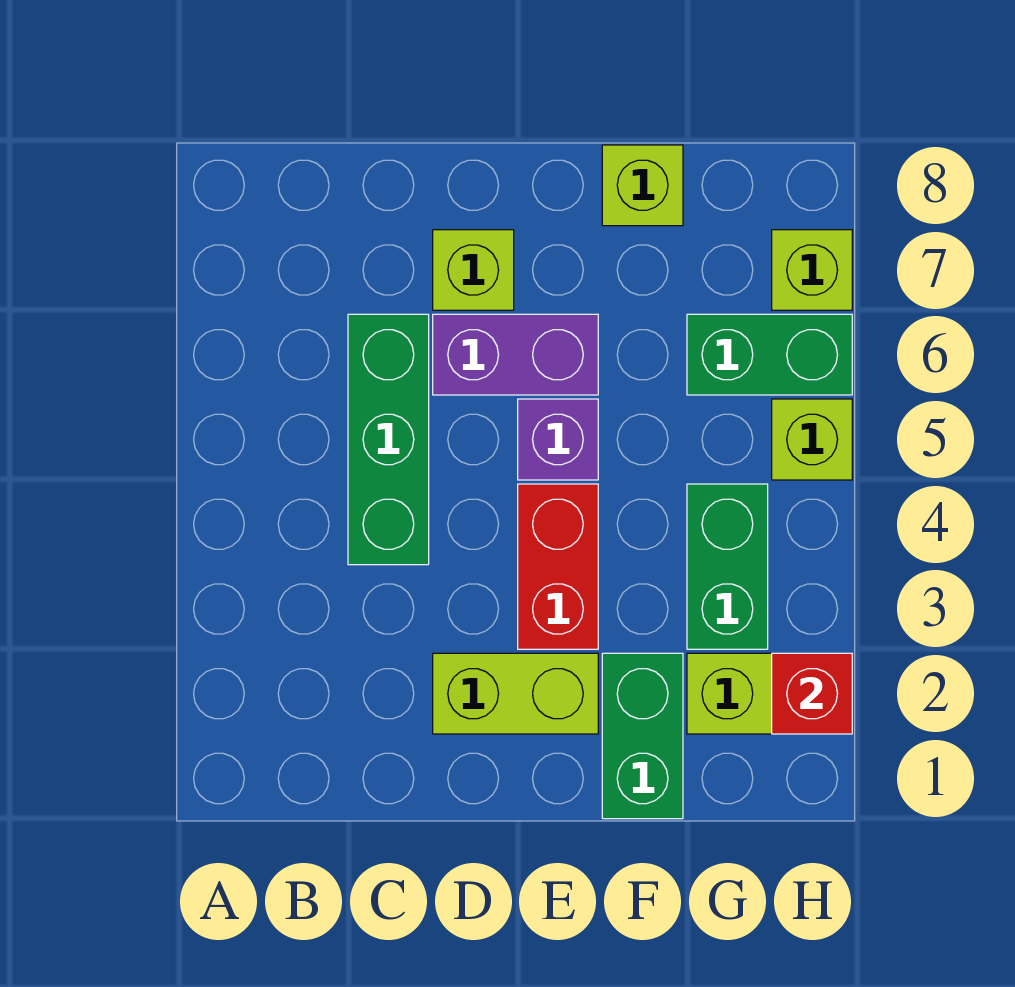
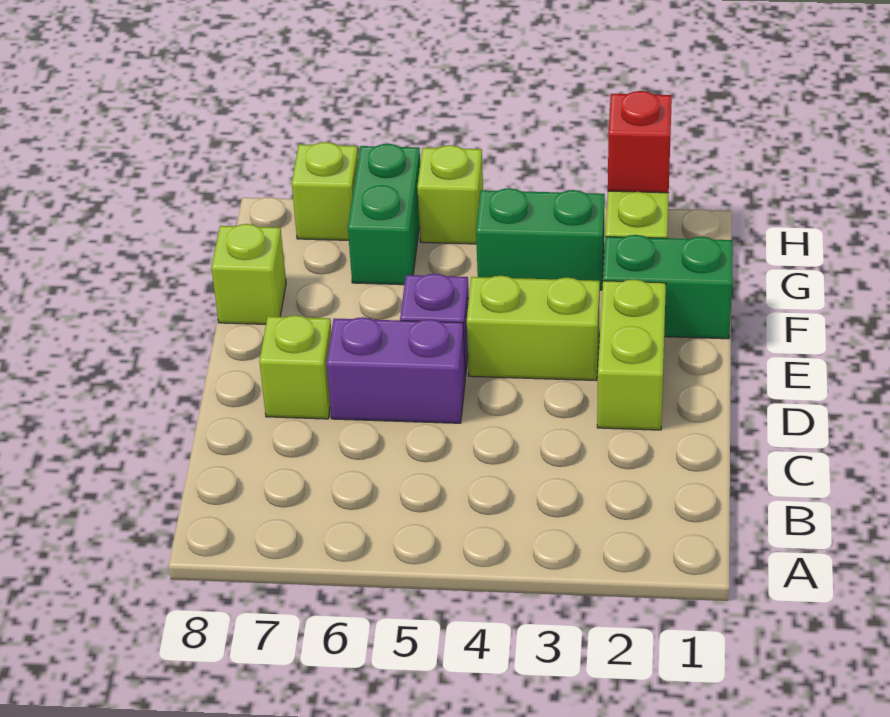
green brick C4:C6 level 1 -> none
purple brick D6:E6 level 1 -> purple brick D5:D6 level 1
red brick E3:E4 level 1 -> lime brick E3:E4 level 1

